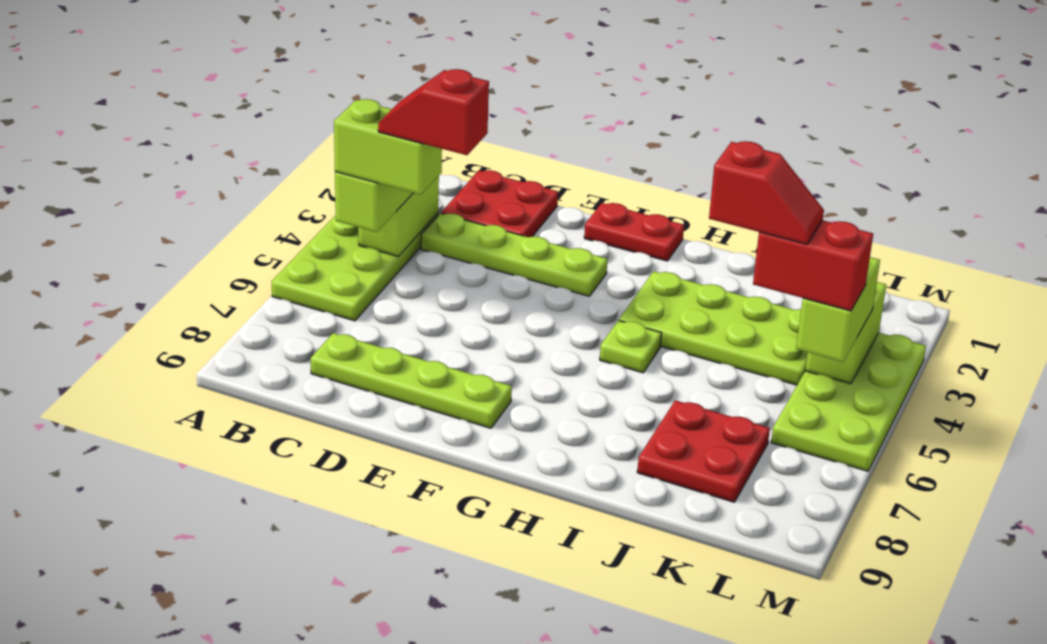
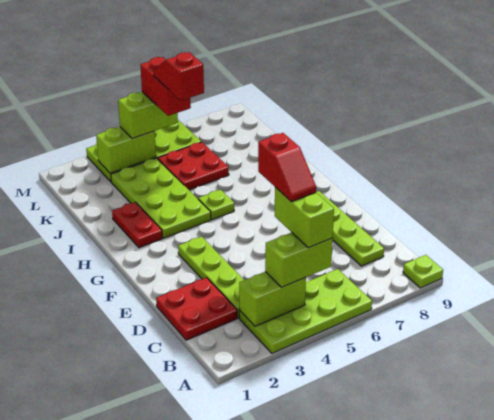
none -> lime plate A9 level 1
red plate F1:G1 level 1 -> red plate H2:I2 level 1
red plate J7:K8 level 1 -> red plate J5:K6 level 1

